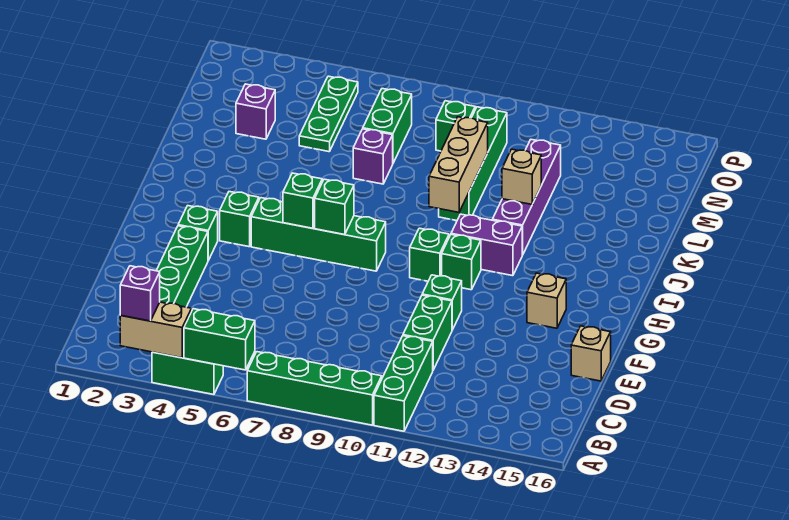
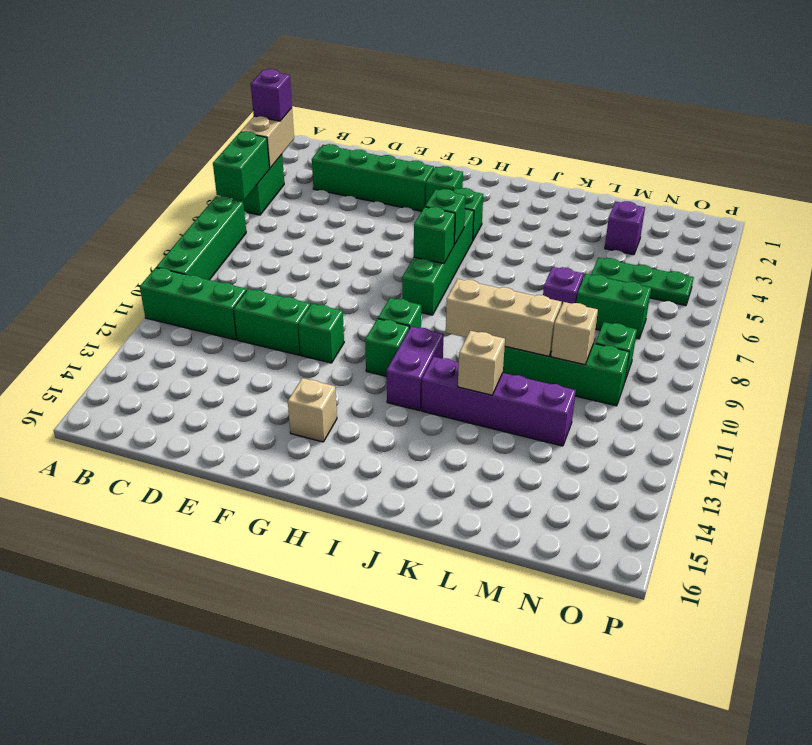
tan brick E16 level 1 -> tan brick M10 level 2

